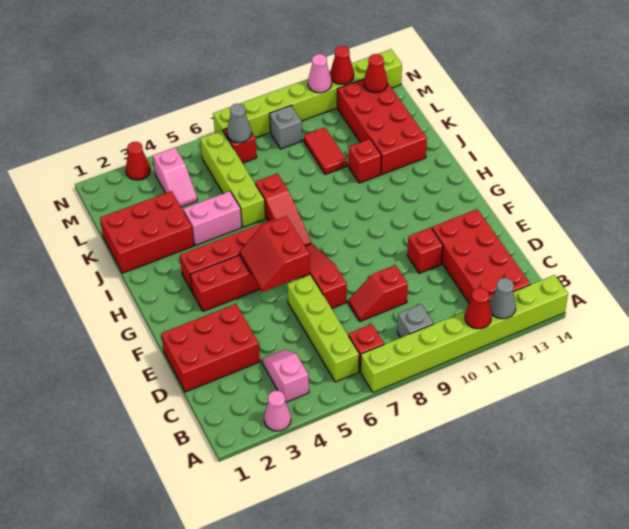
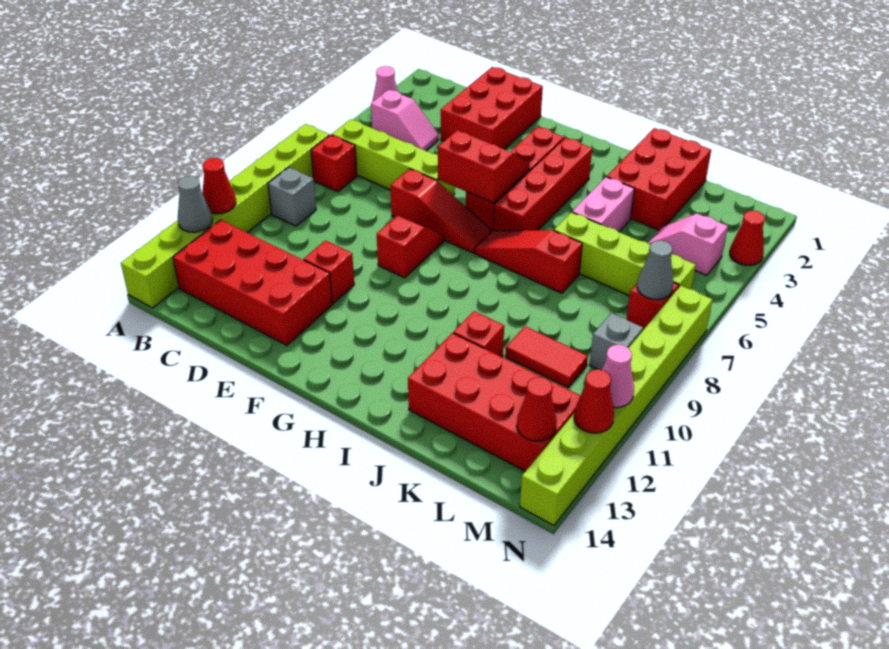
red slope D8:D9 level 1 top 9 -> red slope F8:F9 level 1 top 9

